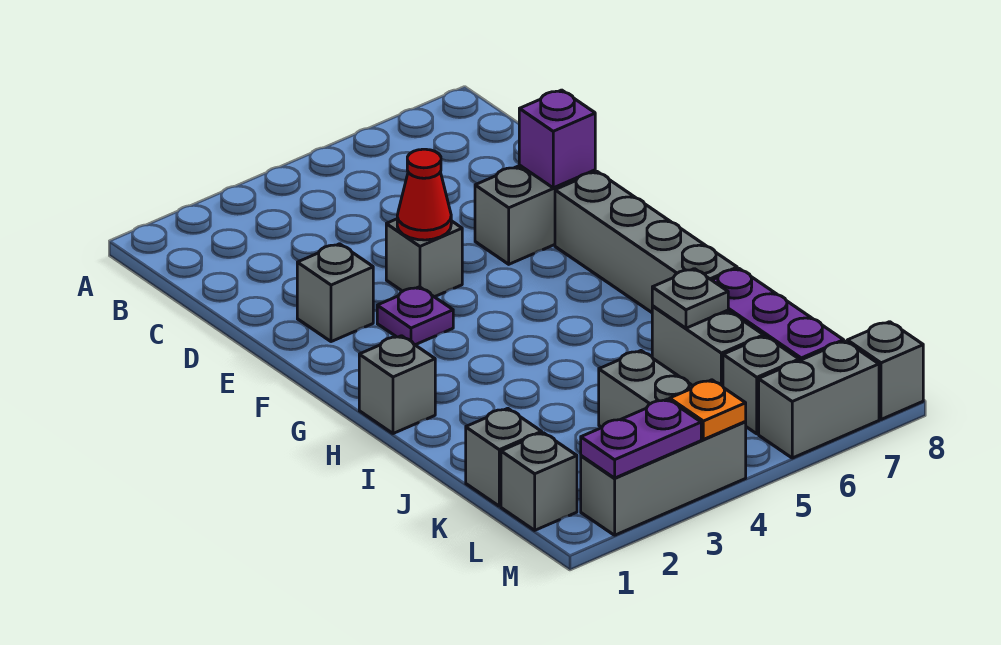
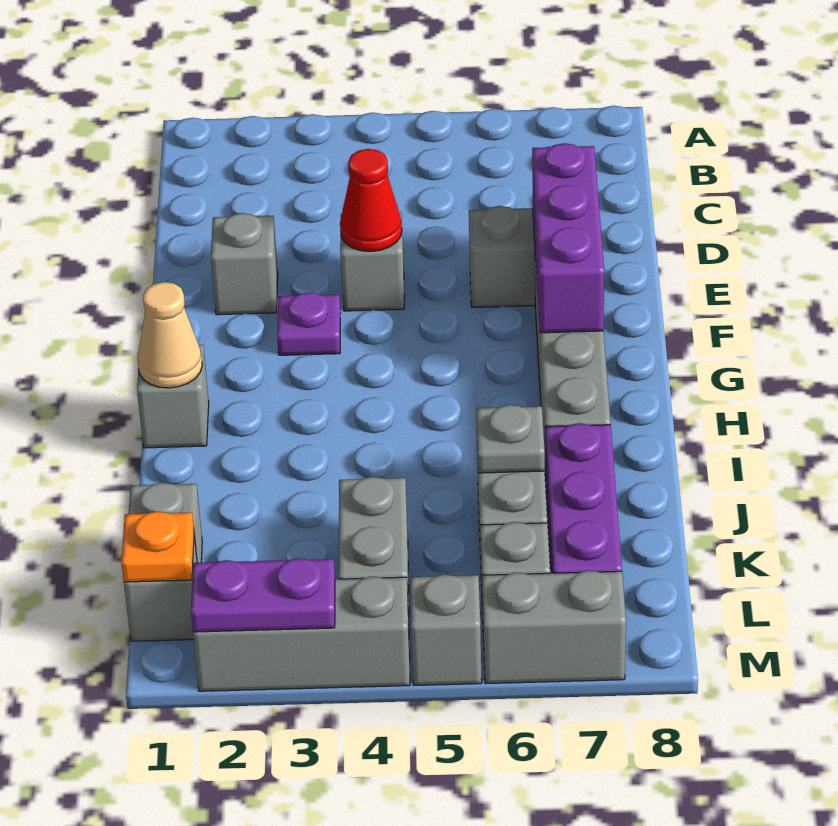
purple brick E7 level 2 -> purple brick E7:G7 level 2
none -> tan cone H1 level 2
orange plate M4 level 2 -> orange plate L1 level 2
grey brick M8 level 1 -> grey brick M5 level 1

